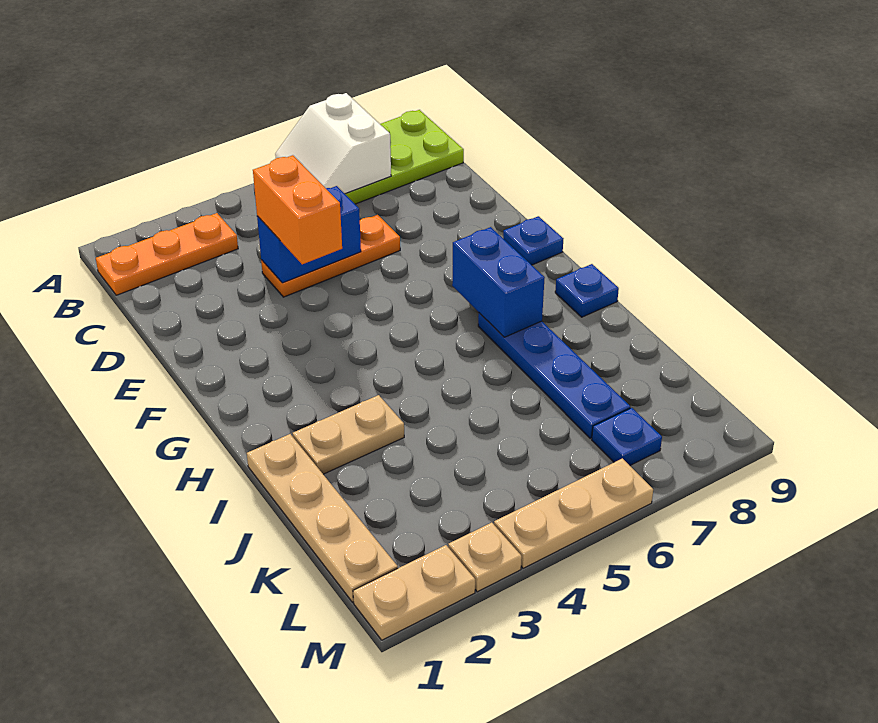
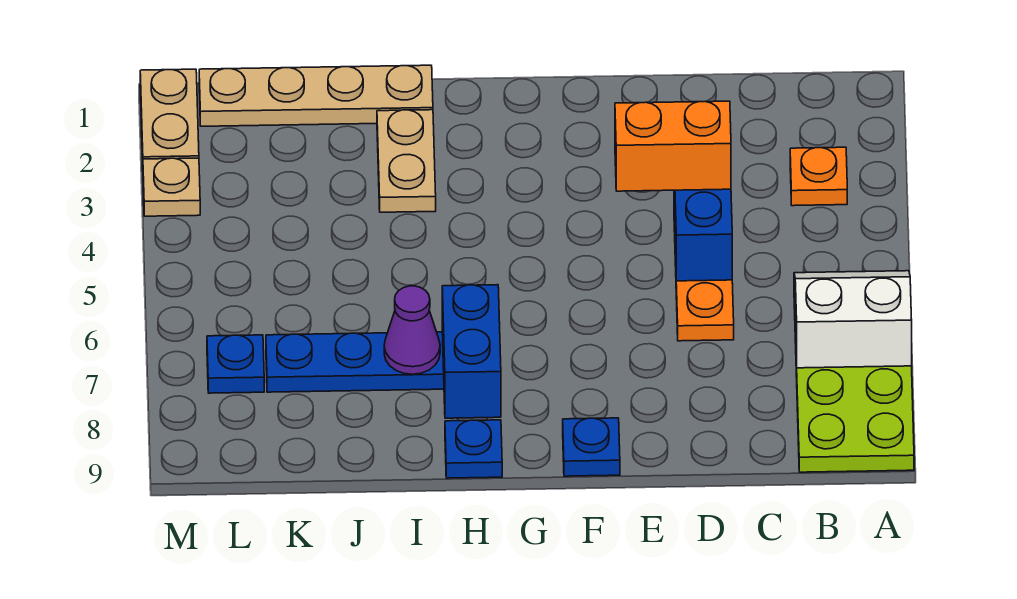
orange plate B1:B3 level 1 -> orange plate B3 level 1
blue brick G7:H7 level 2 -> blue brick H7:H8 level 2
none -> purple cone I7 level 2
tan plate M4:M6 level 1 -> none

